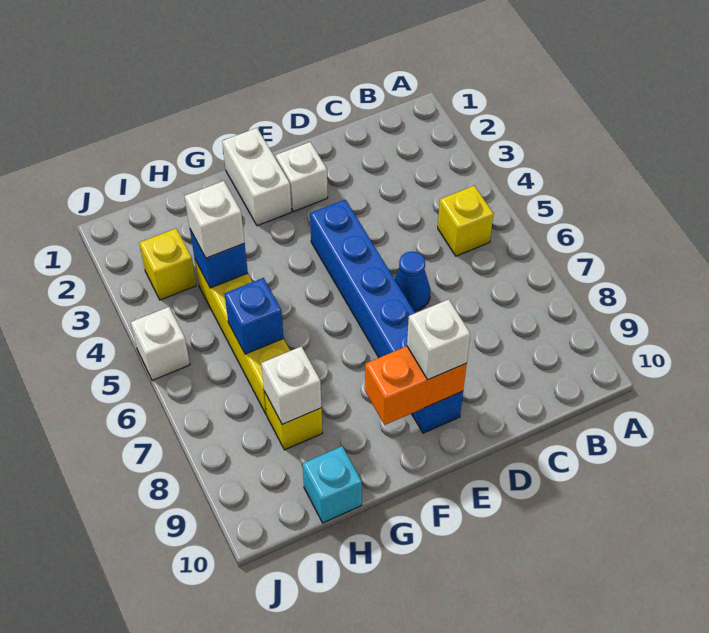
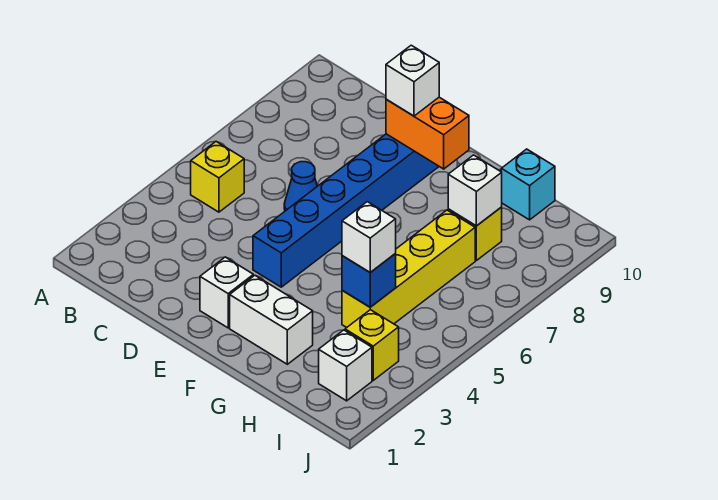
white brick F1:F2 level 1 -> white brick F2:G2 level 1
blue brick H6 level 2 -> none
white brick J5 level 1 -> white brick I2 level 1

